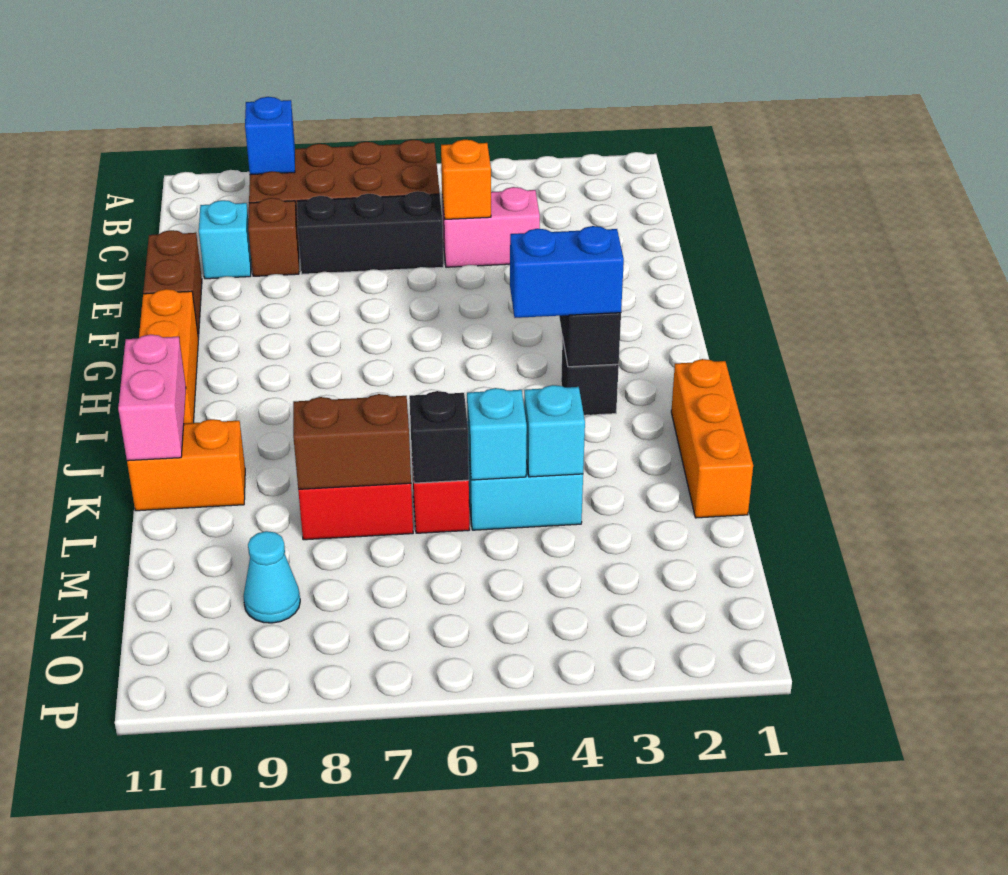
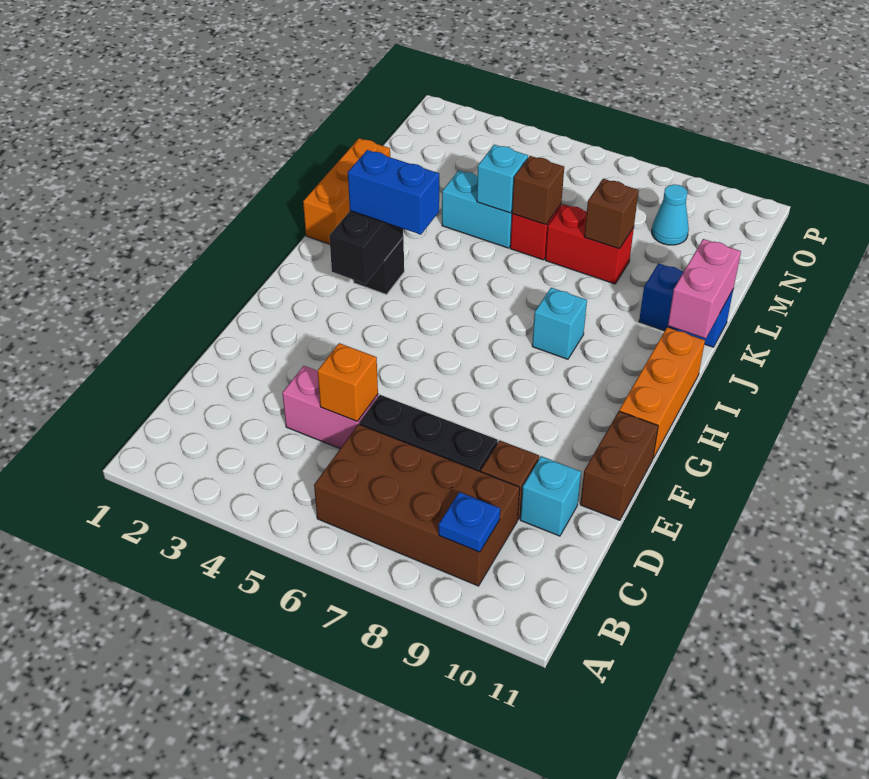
blue brick B9 level 2 -> blue plate B9 level 2
orange brick K10:K11 level 1 -> blue brick K10:K11 level 1
cyan brick L4 level 2 -> cyan brick I8 level 1
black brick L6 level 2 -> brown brick L6 level 2
brown brick L7:L8 level 2 -> brown brick L8 level 2

